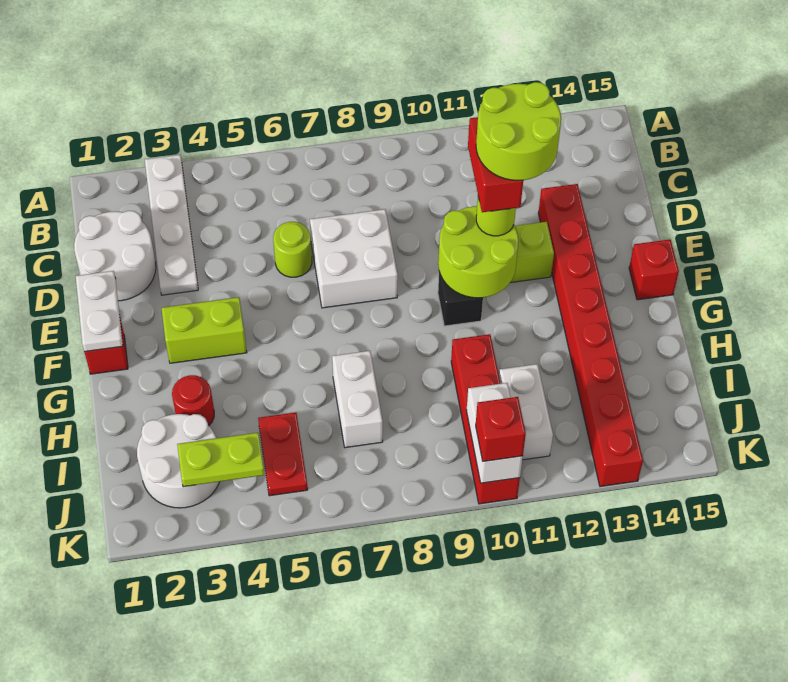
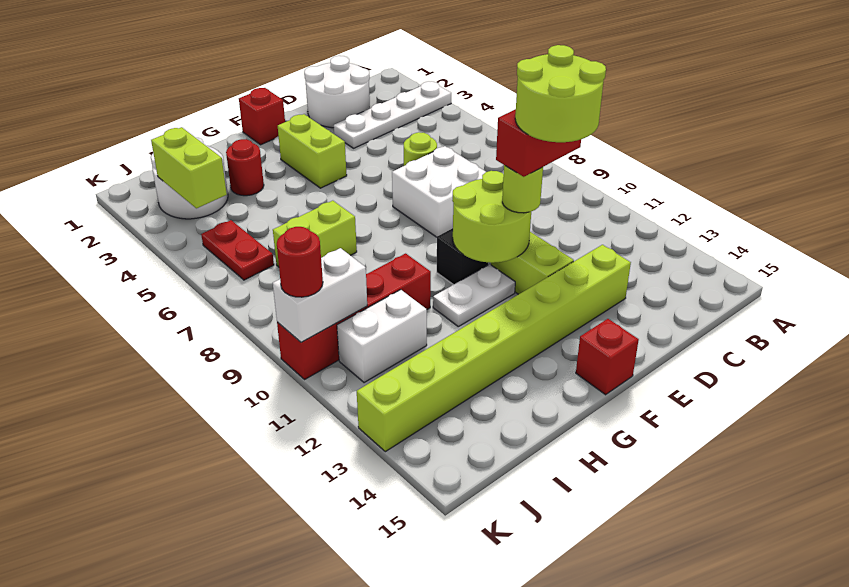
red brick D13:K13 level 1 -> lime brick D13:K13 level 1
white plate E1:F1 level 2 -> white plate F11:G11 level 1
white brick H7:I7 level 1 -> lime brick H7:I7 level 1
red plate I5:J5 level 1 -> red plate J5:J6 level 1
lime plate J3:J4 level 2 -> lime brick J3:J4 level 2
red brick K10 level 3 -> red round brick K10 level 3

